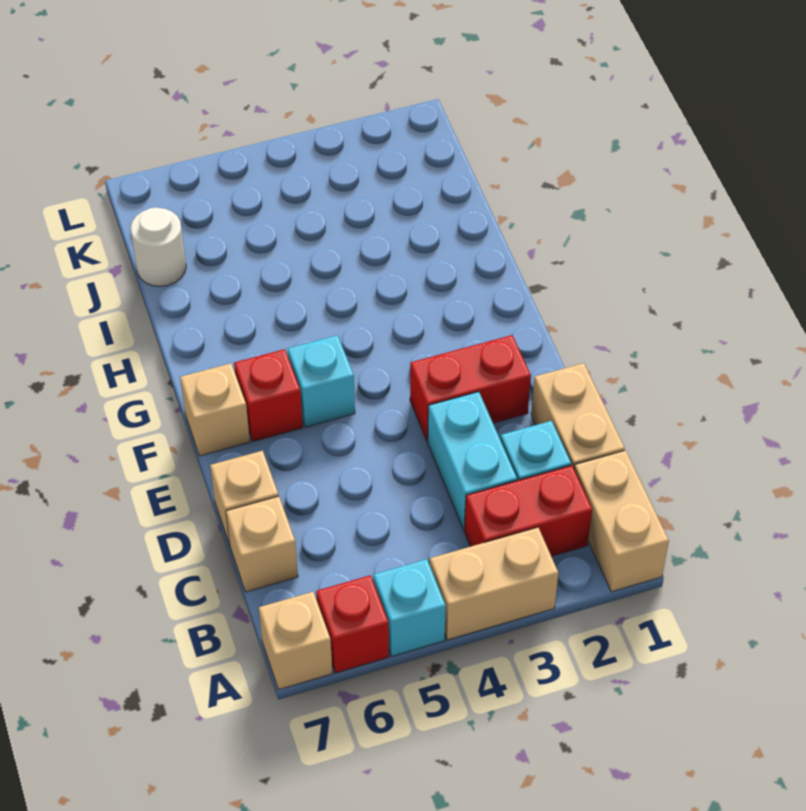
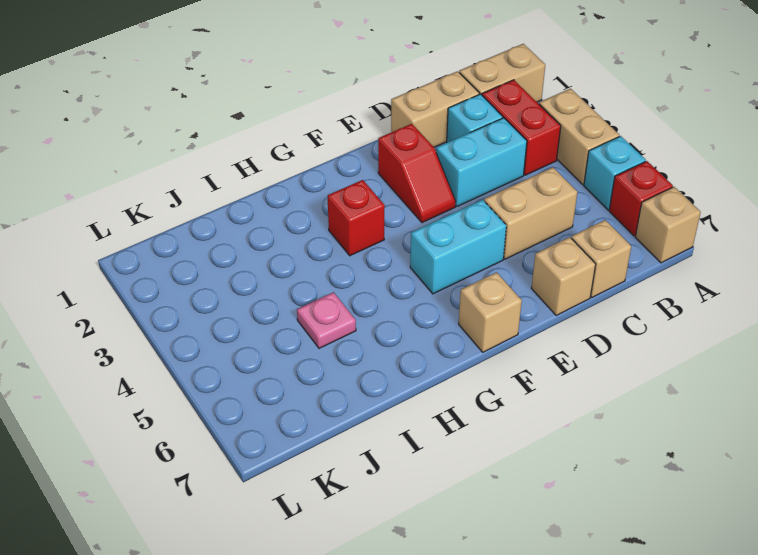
none -> tan brick C5:D5 level 1
red brick E2:E3 level 1 -> red slope E2:E3 level 1 top 2
cyan brick F5 level 1 -> cyan brick E5:F5 level 1
red brick F6 level 1 -> red brick G3 level 1
none -> pink plate I5 level 1
white round brick J7 level 1 -> none

